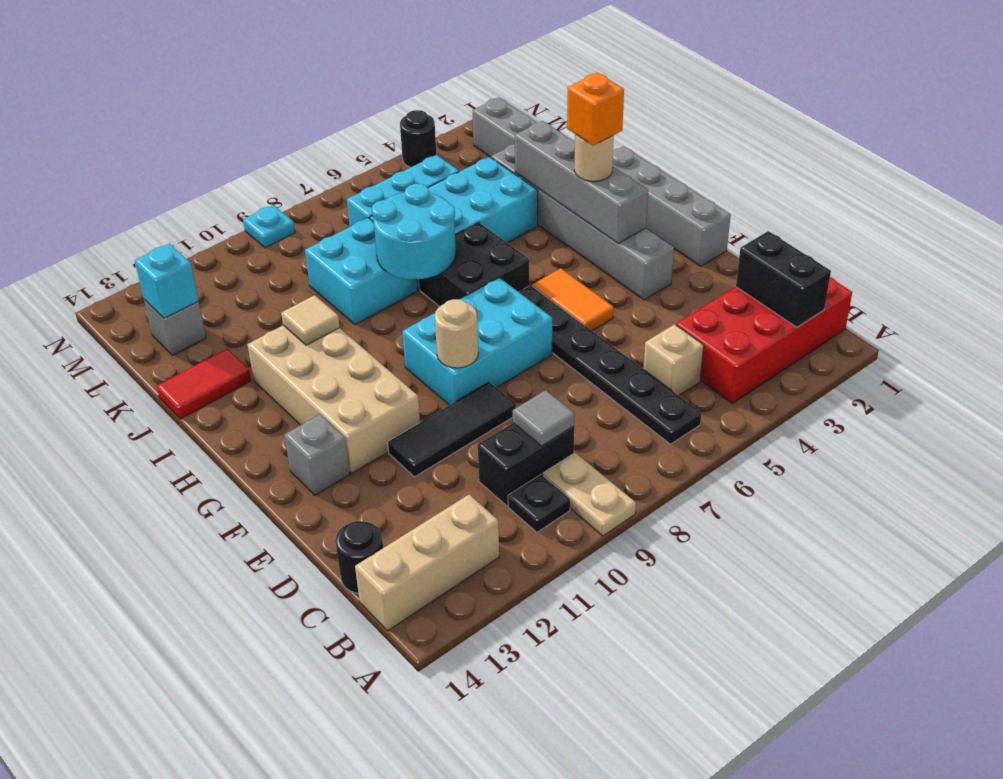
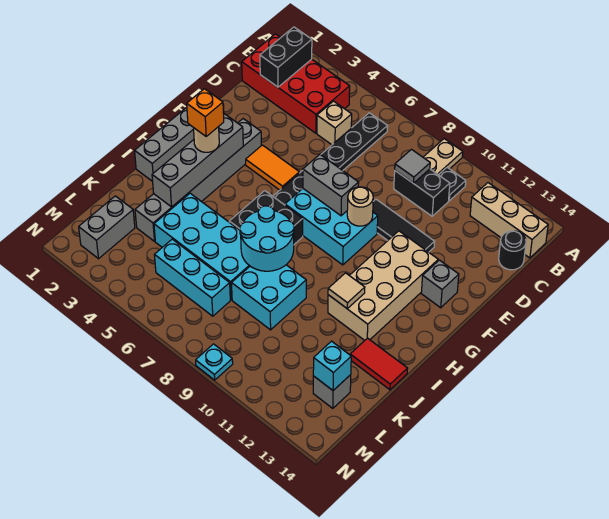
orange tile F5:G5 level 1 -> orange tile F4:F5 level 1
none -> grey brick F7:F8 level 2
black round brick N4 level 1 -> none

